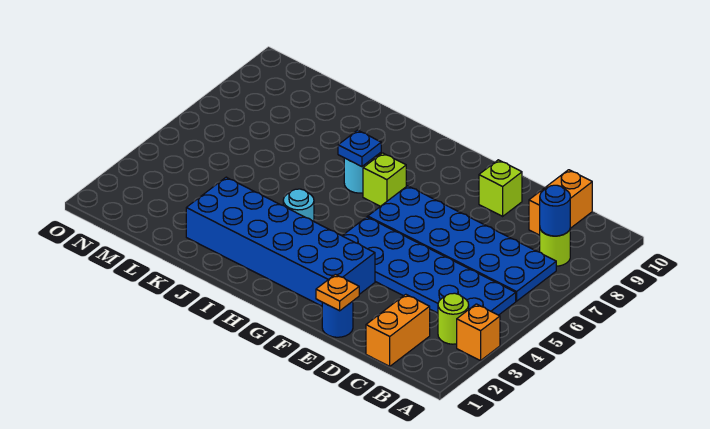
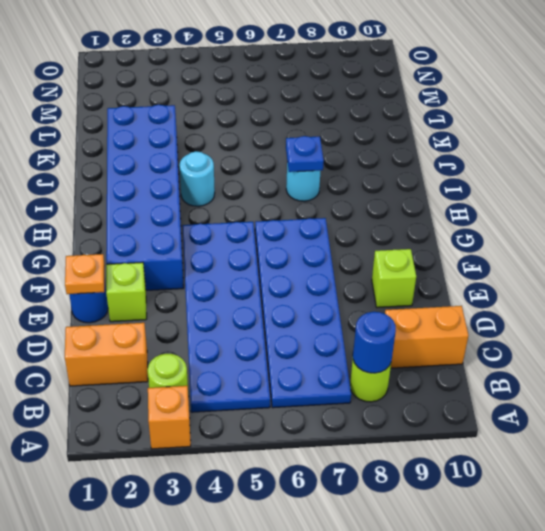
lime brick H7 level 1 -> lime brick E2 level 1

